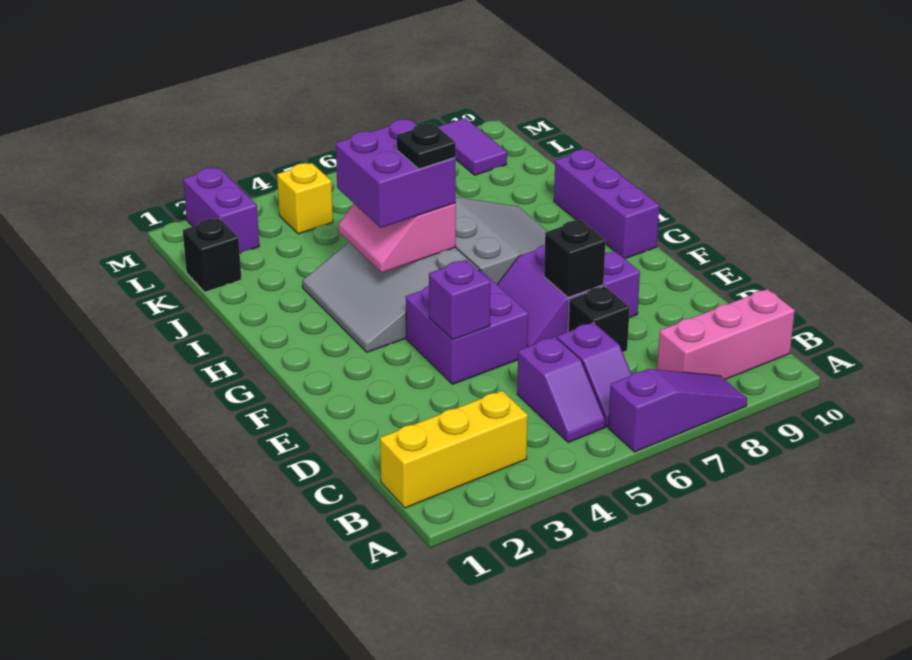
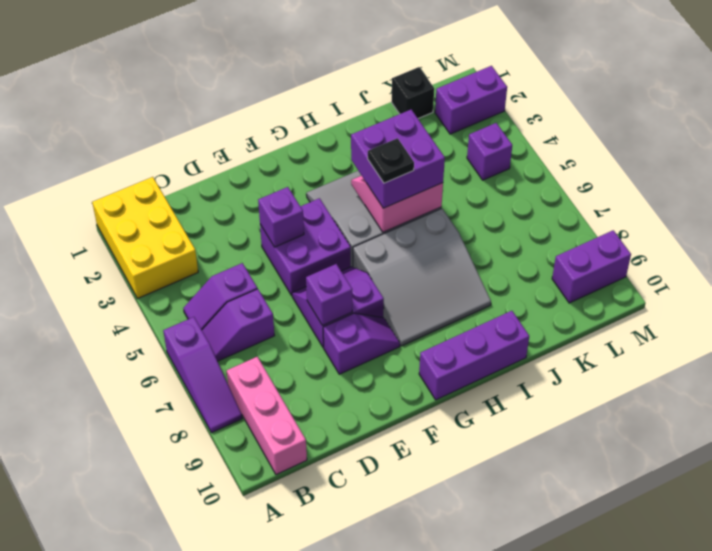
yellow brick B1:B3 level 1 -> yellow brick A1:B3 level 1
black brick D7 level 1 -> none
black brick E7 level 2 -> purple brick E7 level 2
yellow brick L4 level 1 -> purple brick L4 level 1
purple tile L9:M9 level 1 -> purple brick L9:M9 level 1

